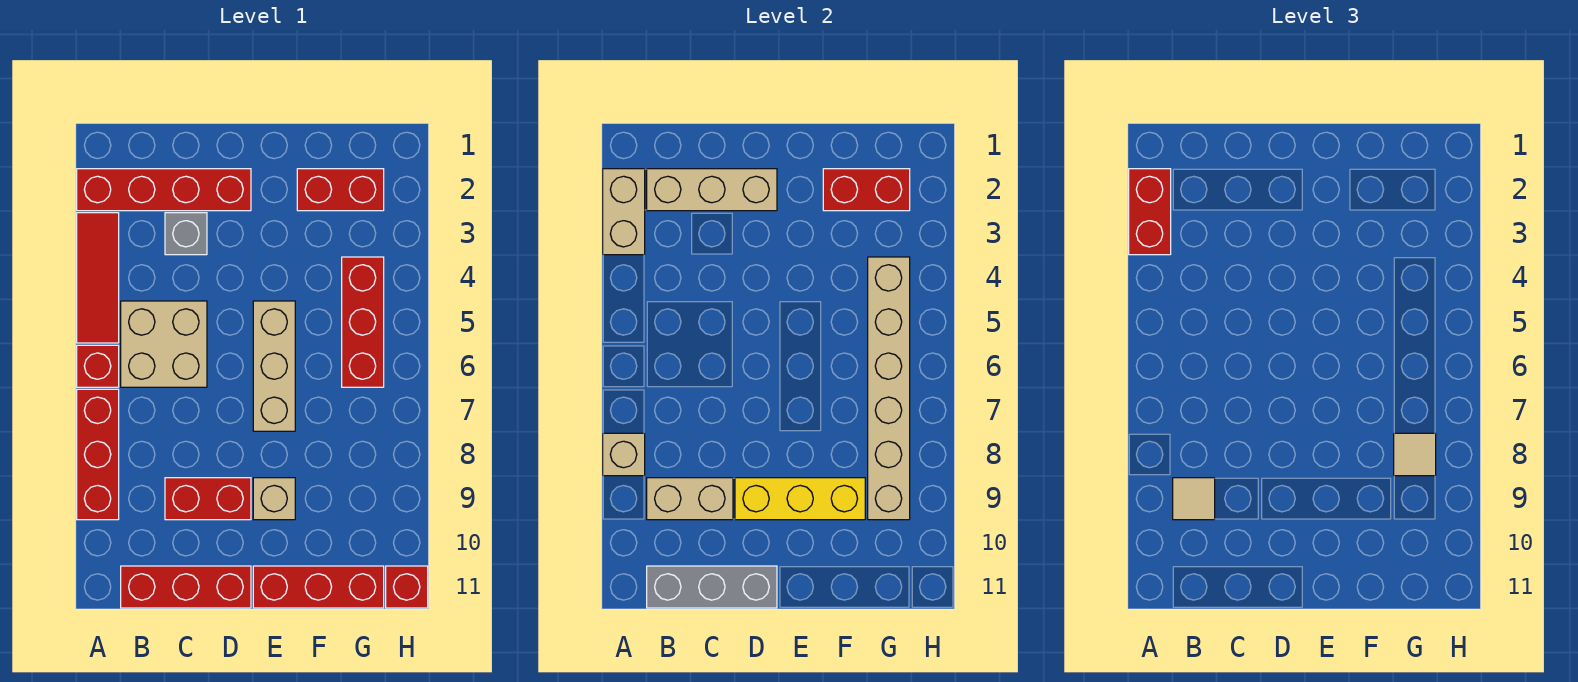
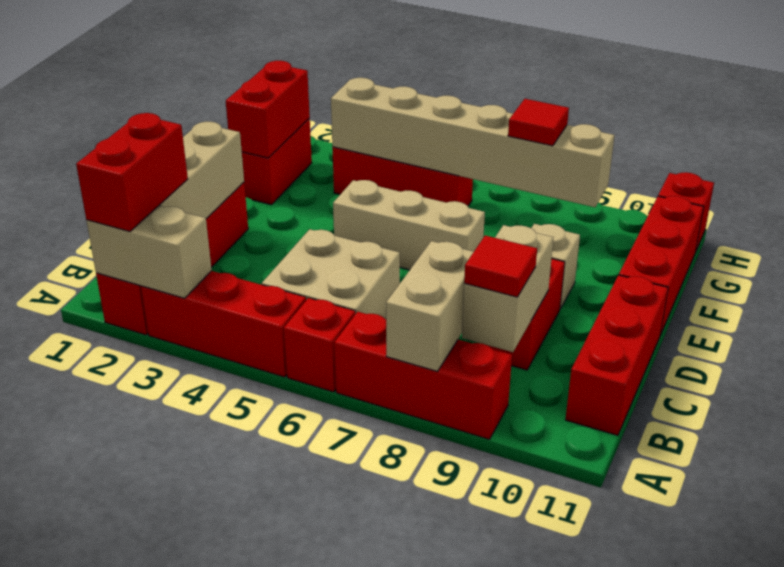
red brick A2:A3 level 3 -> red brick A2:B2 level 3
red tile A3:A5 level 1 -> red brick A3:A5 level 1
tan brick A8 level 2 -> tan brick A8:B8 level 2
tan tile B9 level 3 -> red tile B9 level 3
grey brick B11:D11 level 2 -> none
grey brick C3 level 1 -> none
yellow brick D9:F9 level 2 -> none
tan tile G8 level 3 -> red tile G8 level 3

